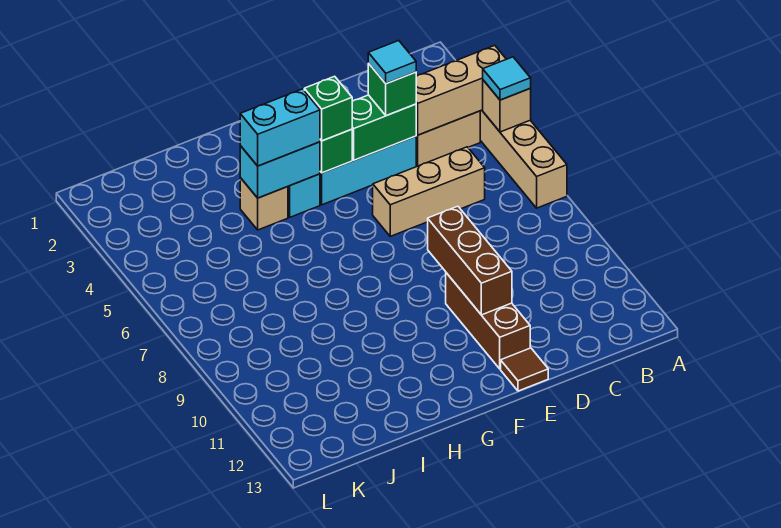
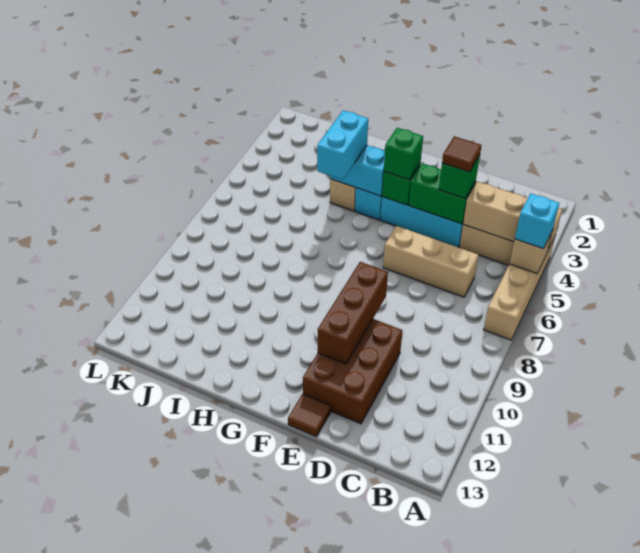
cyan tile A5 level 3 -> cyan brick A5 level 3
cyan tile D4 level 4 -> brown tile D4 level 4
brown brick E10:E12 level 1 -> brown brick D10:E12 level 1
cyan brick G4:H4 level 3 -> cyan brick H4:H5 level 3

